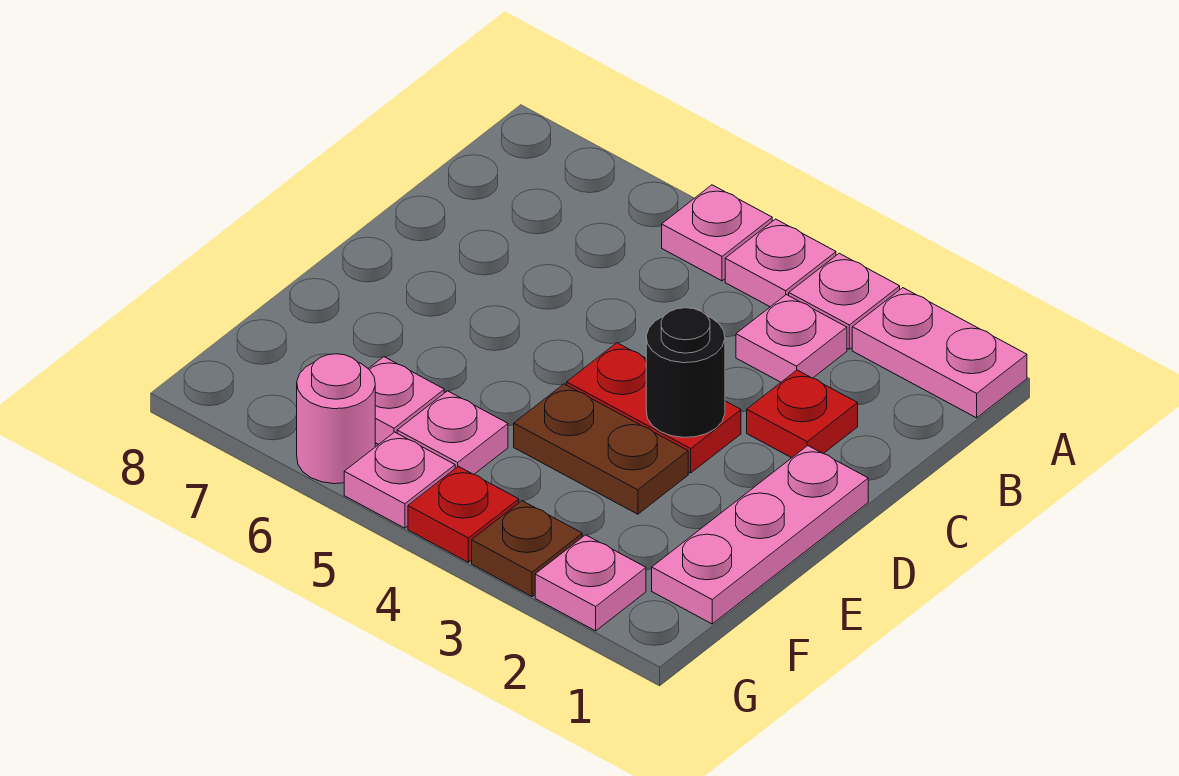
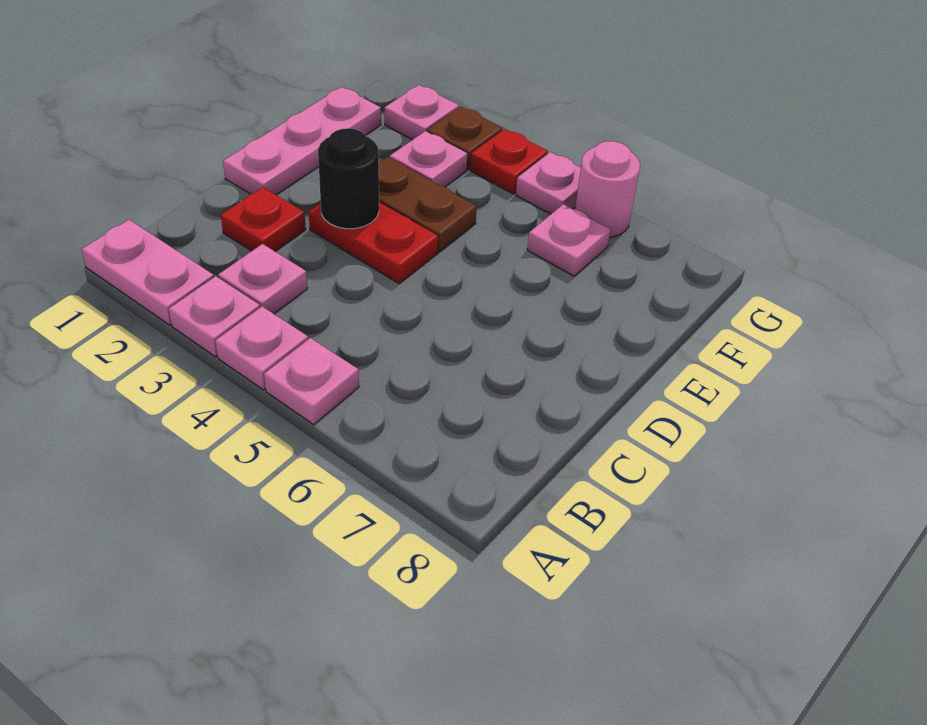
pink plate F5 level 1 -> pink plate F3 level 1

